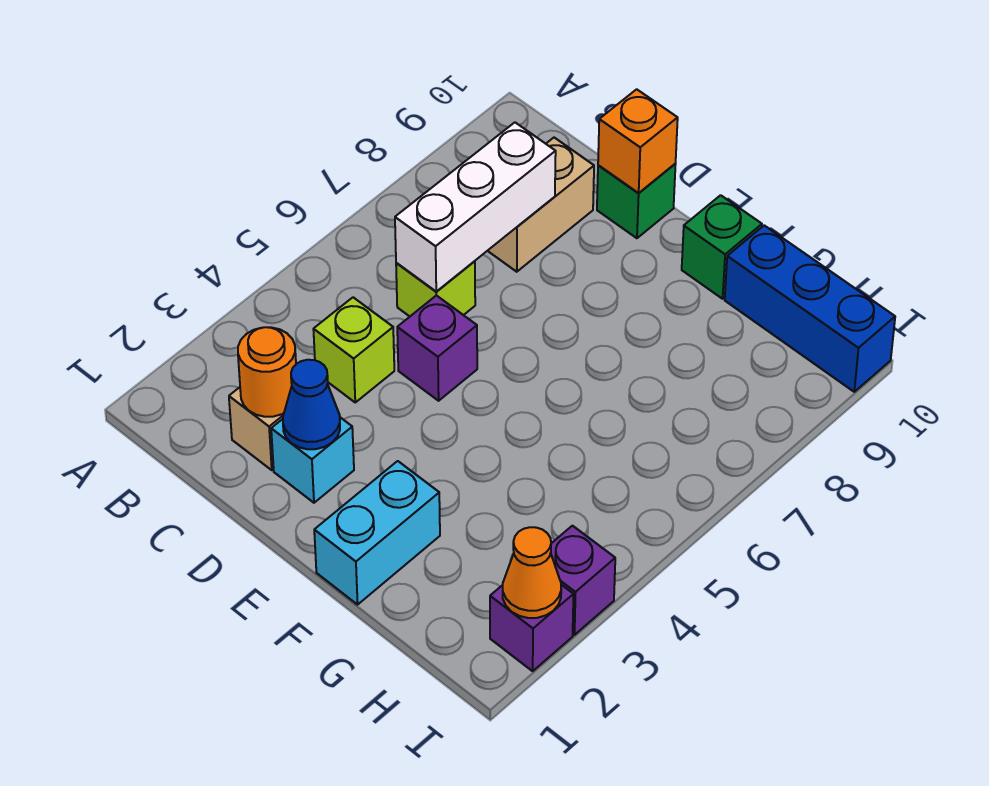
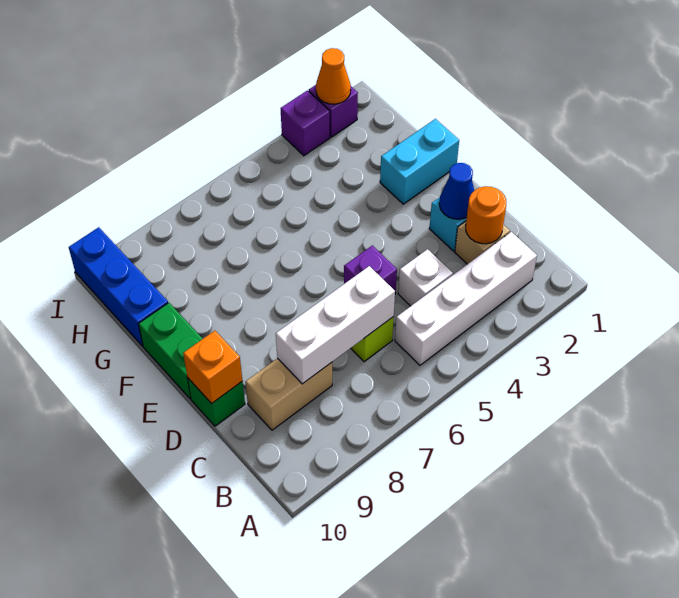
none -> white brick B2:B5 level 1
lime brick C4 level 1 -> white brick C4 level 1
green brick F10 level 1 -> green brick E10:F10 level 1

